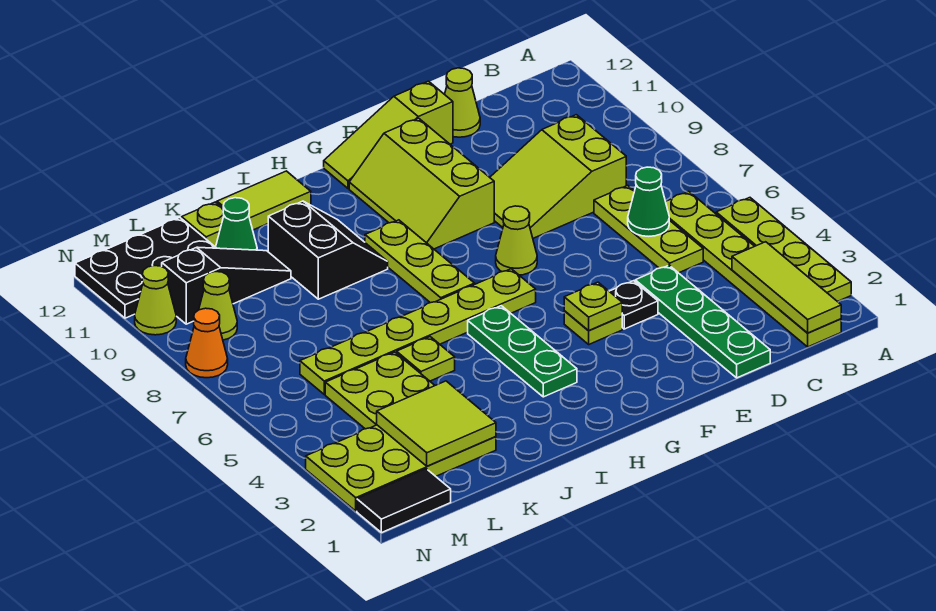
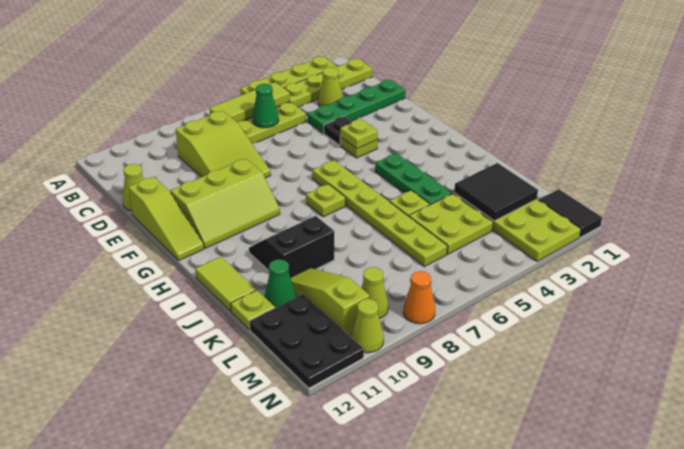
lime tile B1:B3 level 2 -> lime tile B5:B7 level 2
lime cone F7 level 1 -> lime cone C3 level 1
green plate H3:H5 level 1 -> green plate H4:J4 level 1
lime plate H7:H9 level 1 -> lime plate H7 level 1
lime tile K2:L3 level 2 -> black tile K2:L3 level 2
black slope K10:M10 level 1 top M -> lime slope K10:M10 level 1 top M

